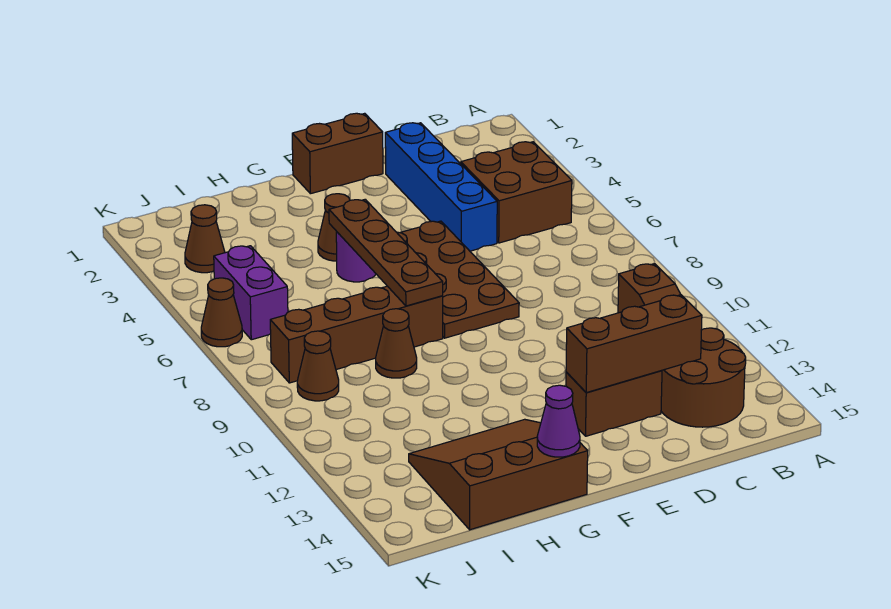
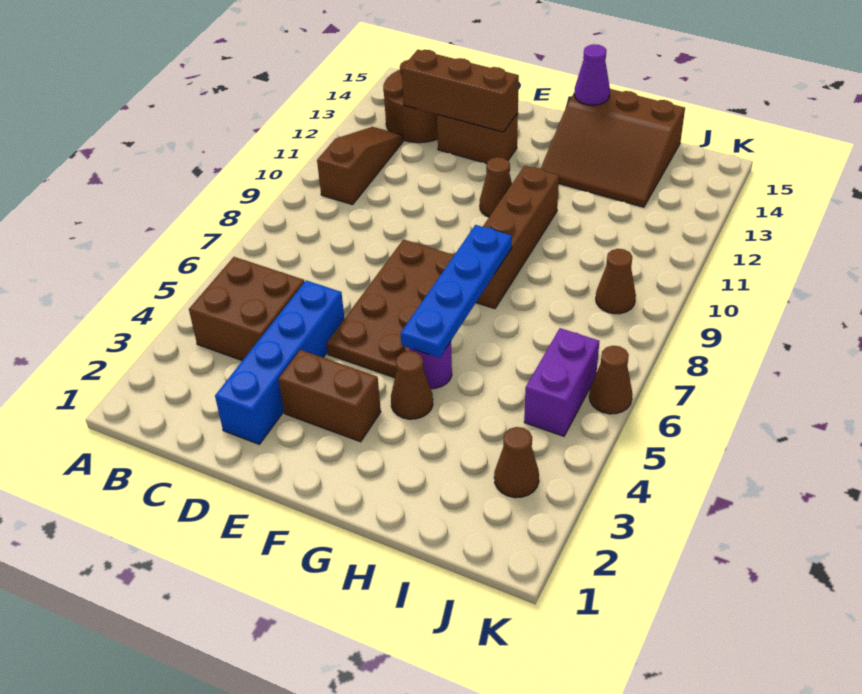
brown brick E1:F1 level 1 -> brown brick E3:F3 level 1
brown plate G5:G8 level 2 -> blue plate G5:G8 level 2
brown brick G8:J8 level 1 -> brown brick G8:G11 level 1
brown cone H9 level 1 -> brown cone F11 level 1

